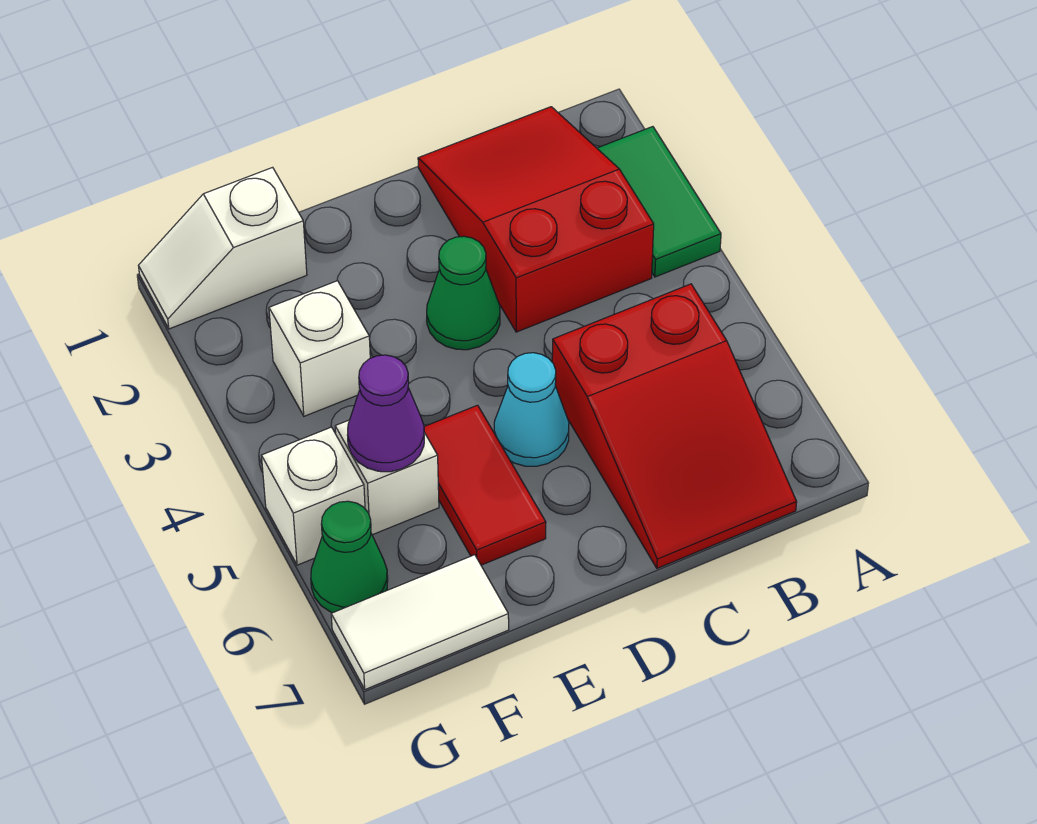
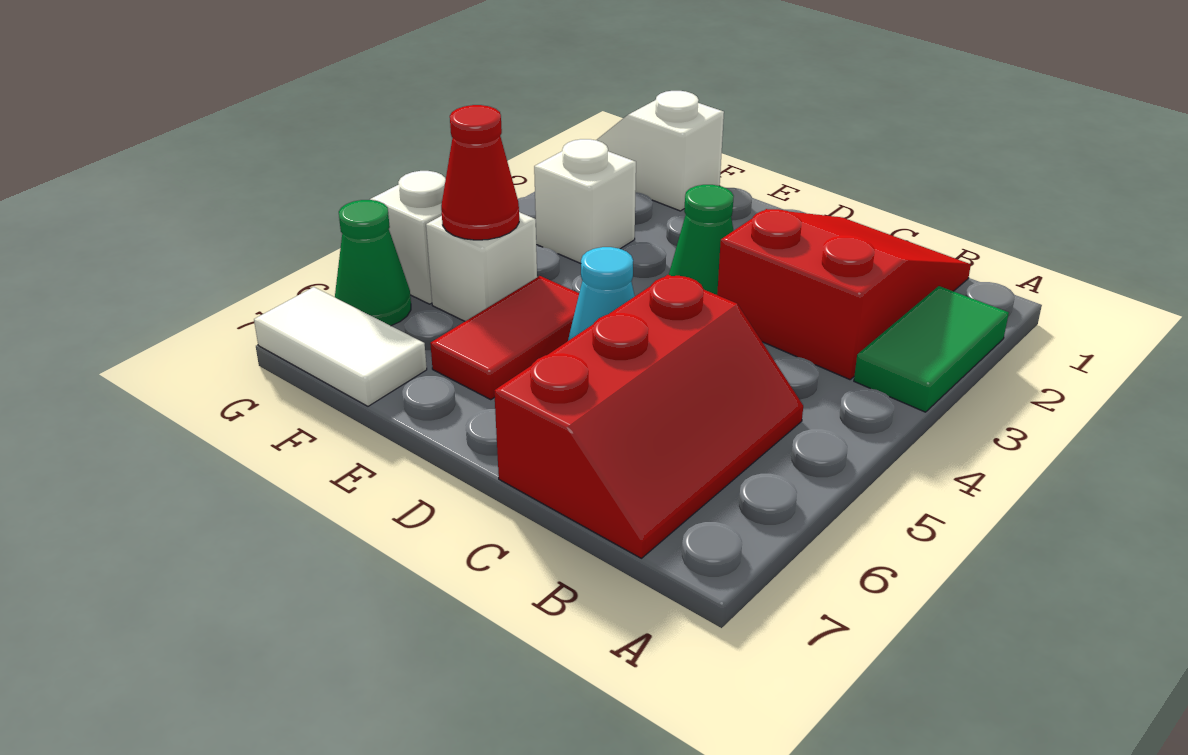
red slope B5:C7 level 1 top 5 -> red slope B5:C7 level 1 top C
purple cone F5 level 2 -> red cone F5 level 2

